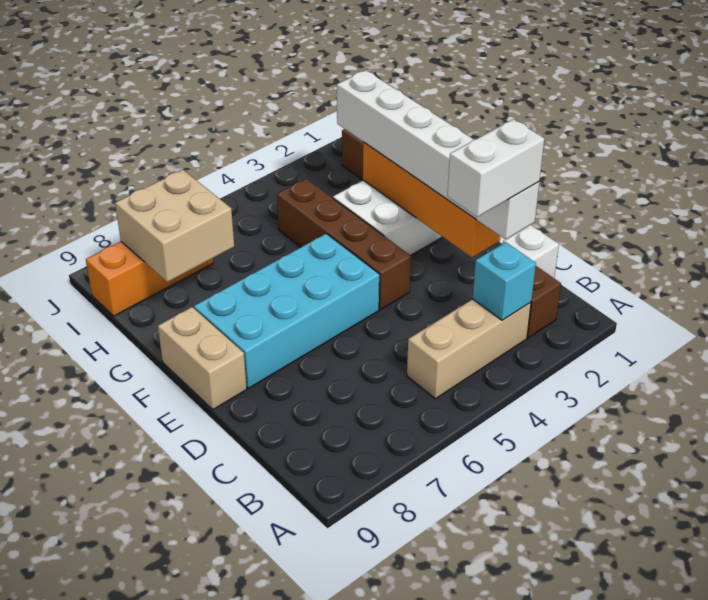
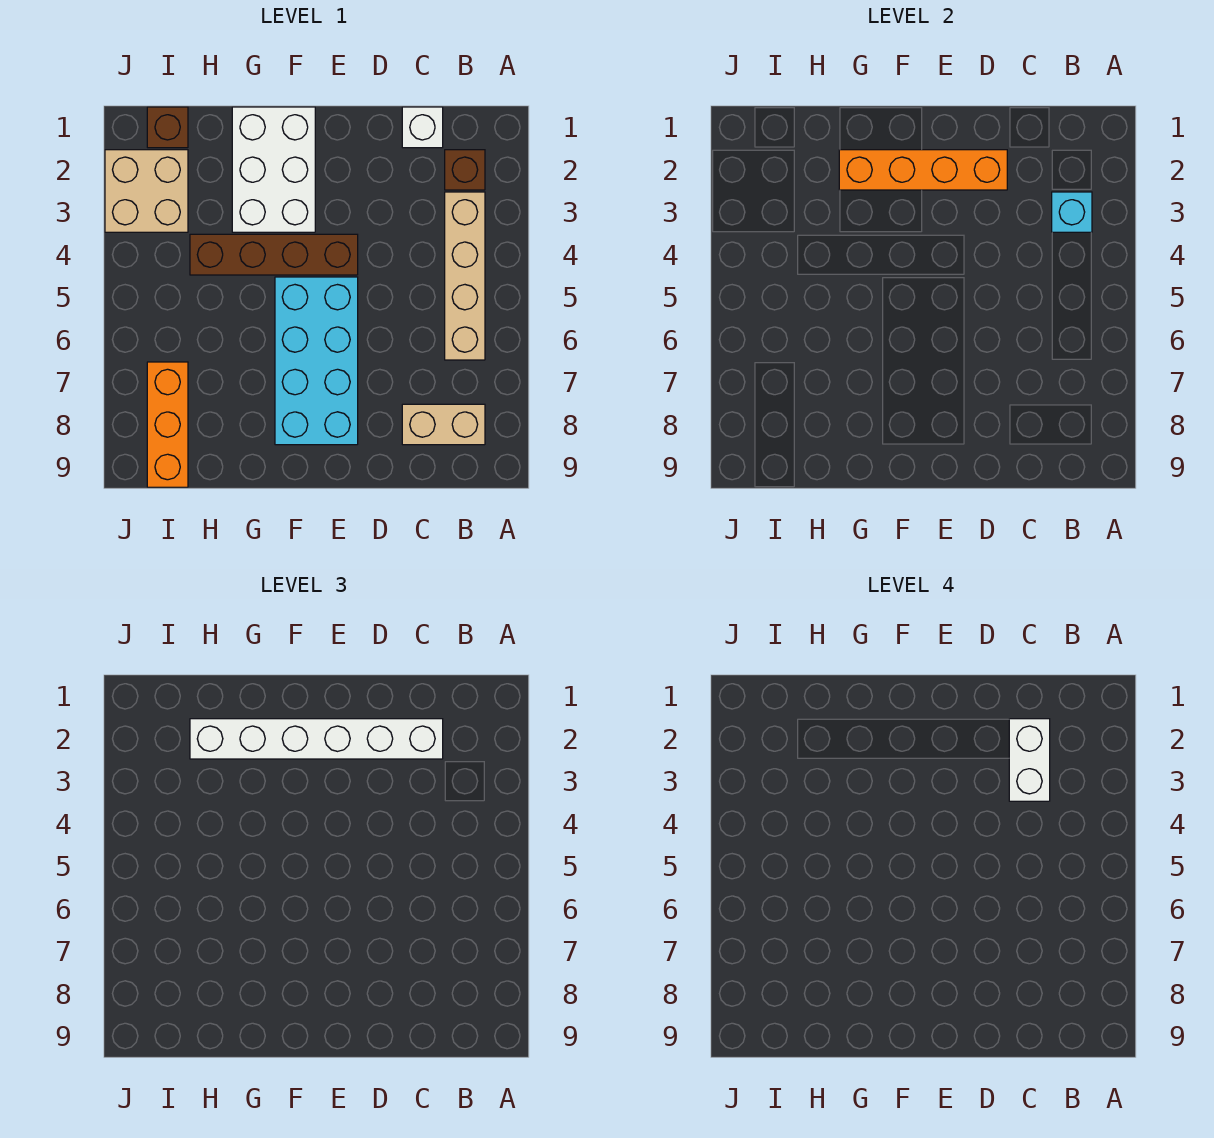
tan brick B3:B5 level 1 -> tan brick B3:B6 level 1
tan brick E9:F9 level 1 -> tan brick B8:C8 level 1
tan brick H7:I8 level 2 -> tan brick I2:J3 level 1

